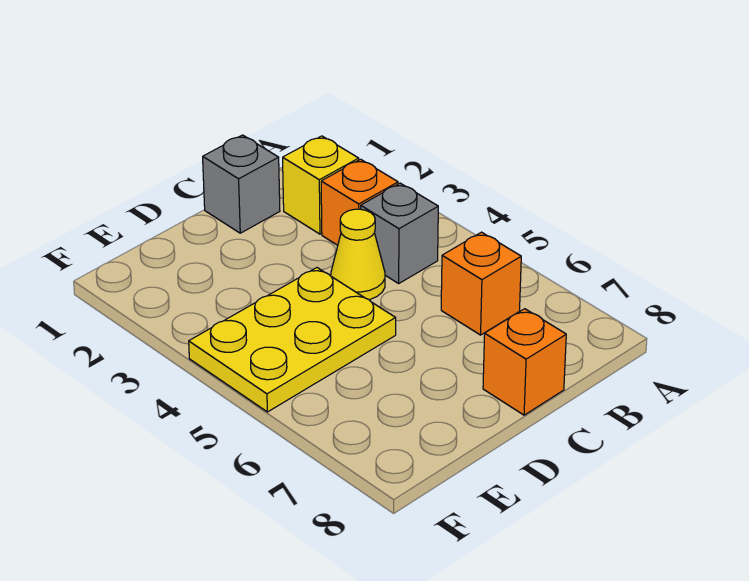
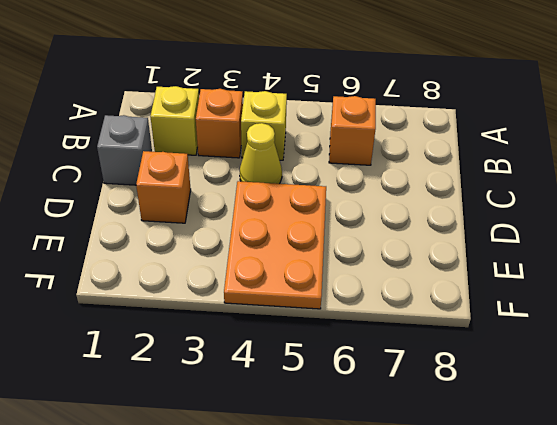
grey brick B4 level 1 -> yellow brick B4 level 1
orange brick C8 level 1 -> orange brick D2 level 1
yellow plate D4:F5 level 1 -> orange plate D4:F5 level 1

